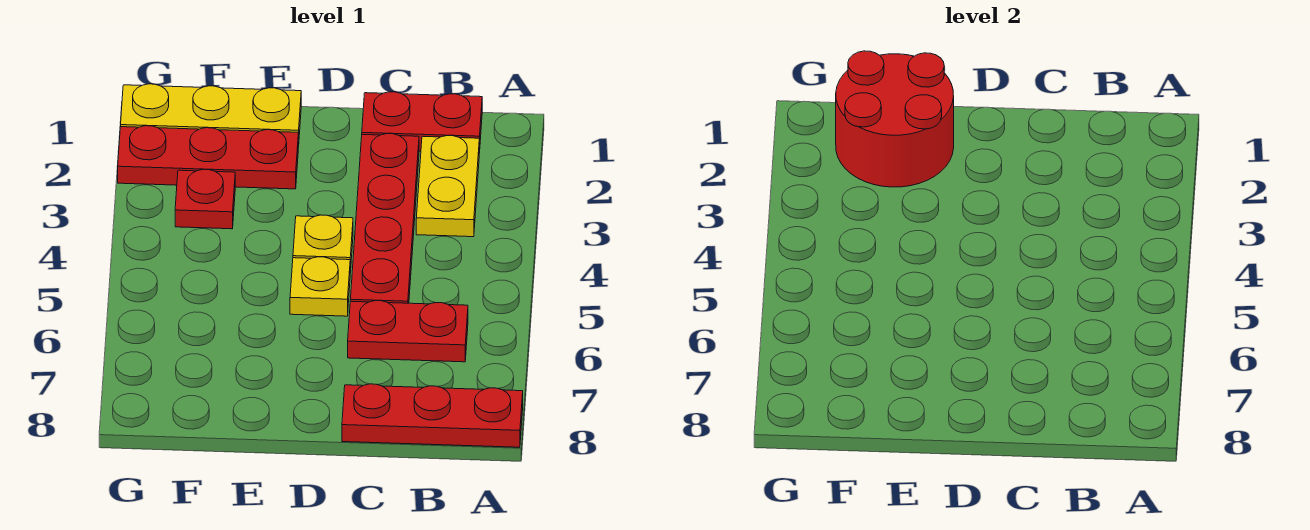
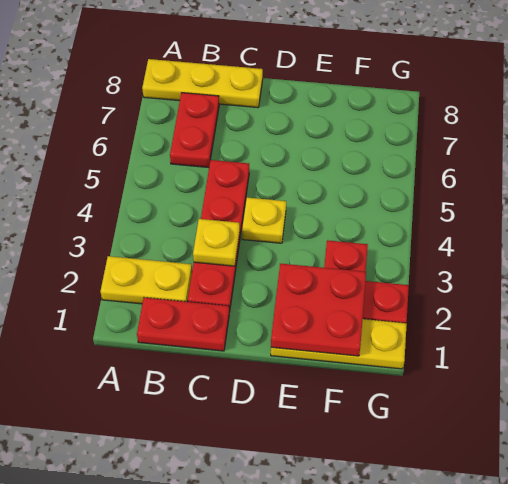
red plate A8:C8 level 1 -> yellow plate A8:C8 level 1
yellow plate B2:B3 level 1 -> yellow plate A2:B2 level 1
red plate B6:C6 level 1 -> red plate B6:B7 level 1
yellow plate D5 level 1 -> yellow plate C3 level 2
red round brick E1:F2 level 2 -> red plate E1:F2 level 2

